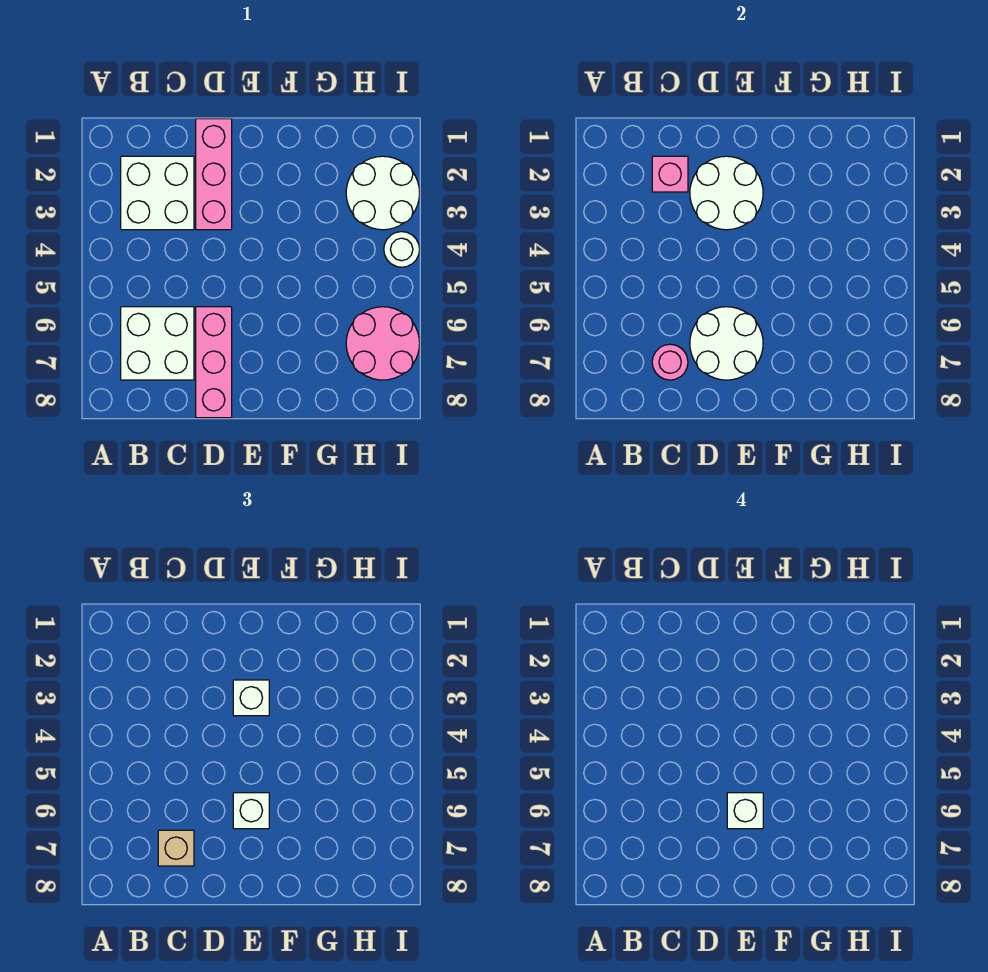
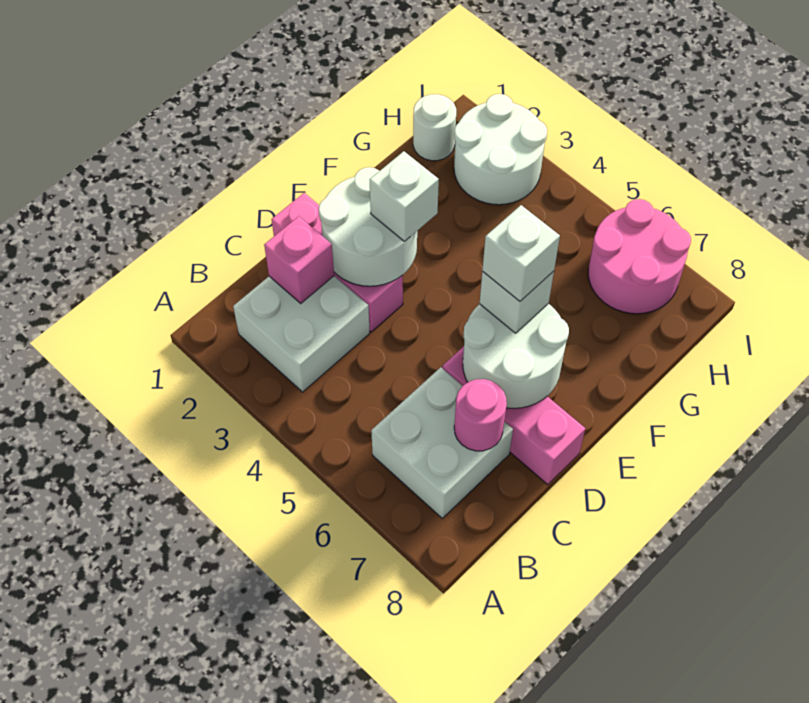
tan brick C7 level 3 -> none
white round brick I4 level 1 -> white round brick H1 level 1

